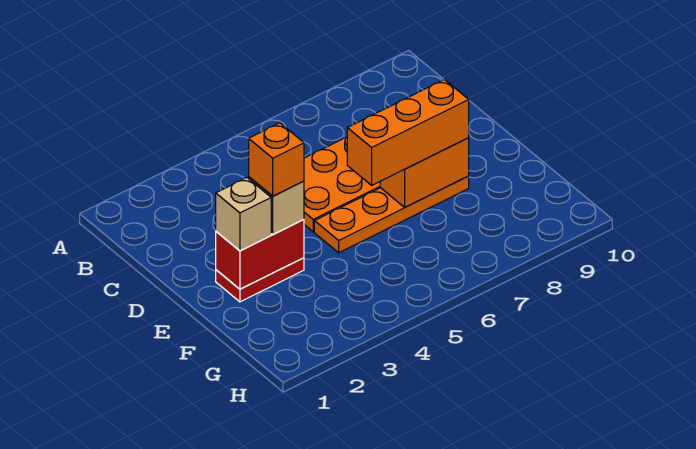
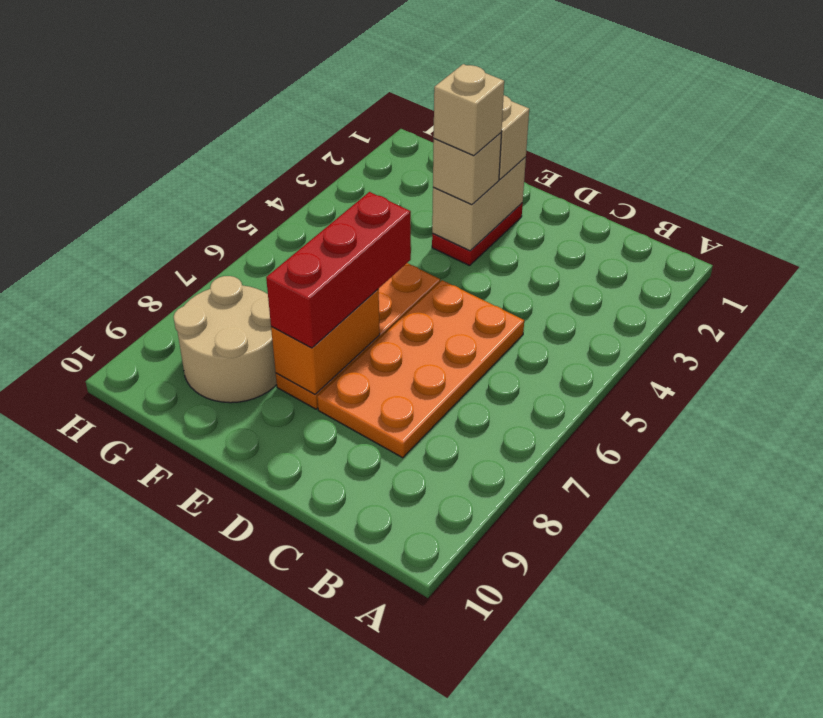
red brick E2:E3 level 2 -> tan brick E2:E3 level 2
orange brick E3 level 4 -> tan brick E3 level 4
orange brick E6:E8 level 3 -> red brick E6:E8 level 3
none -> tan round brick F8:G9 level 1

